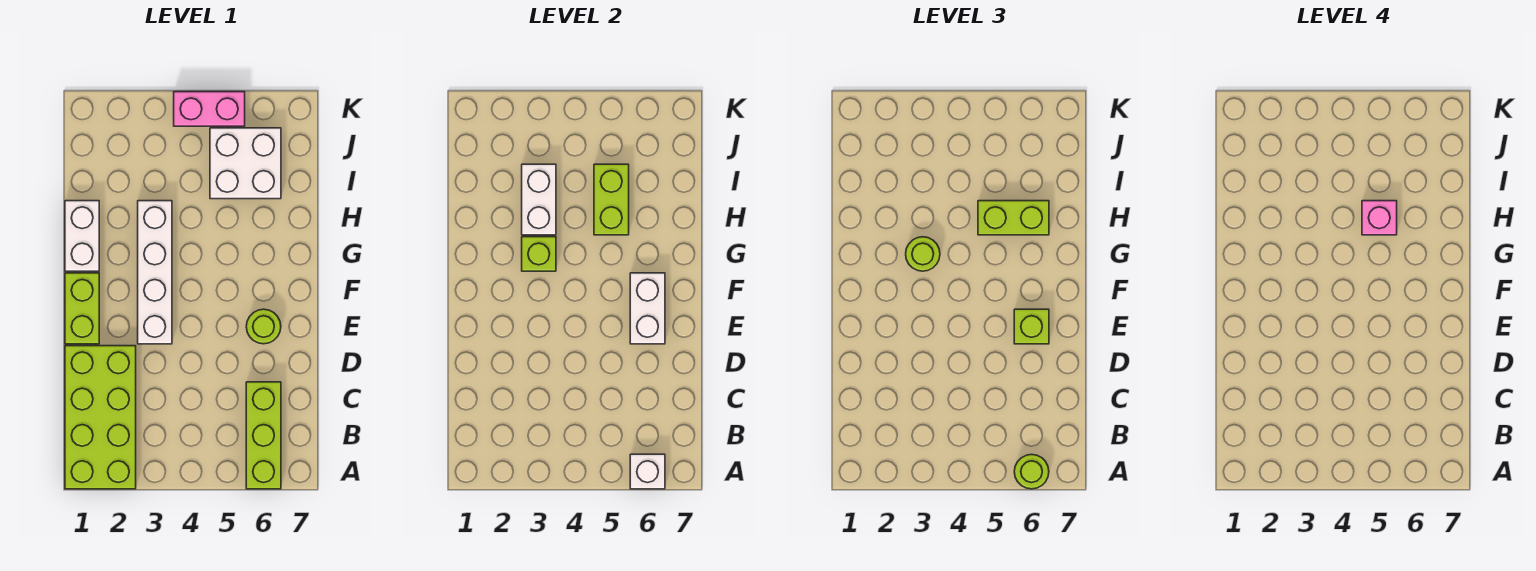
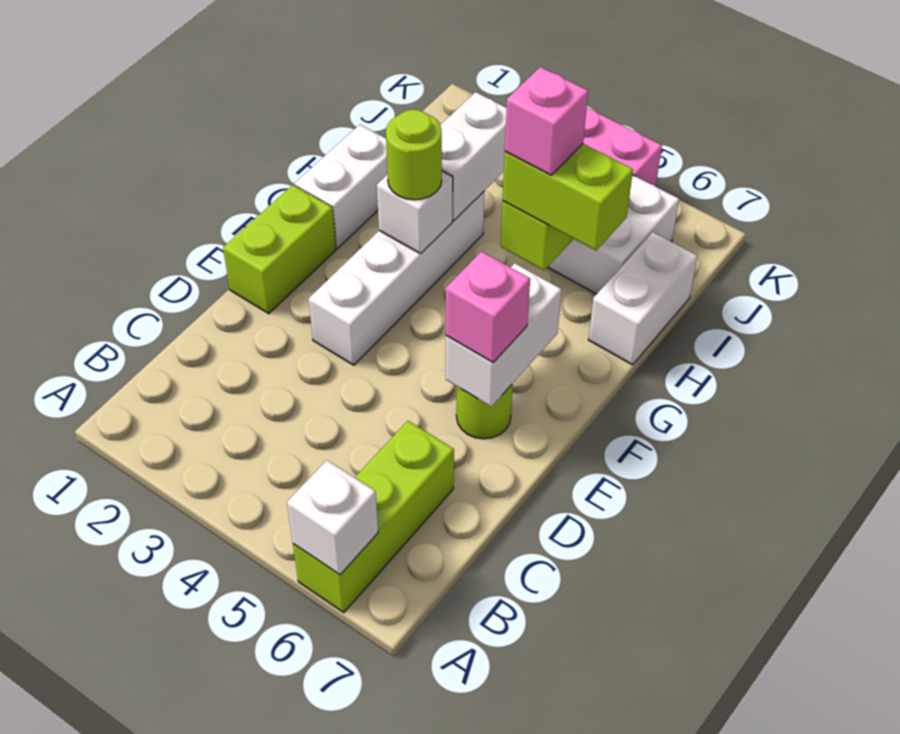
lime brick A1:D2 level 1 -> none
lime round brick A6 level 3 -> none
lime brick E6 level 3 -> pink brick E6 level 3
lime brick G3 level 2 -> white brick G3 level 2
none -> white brick H7:I7 level 1

